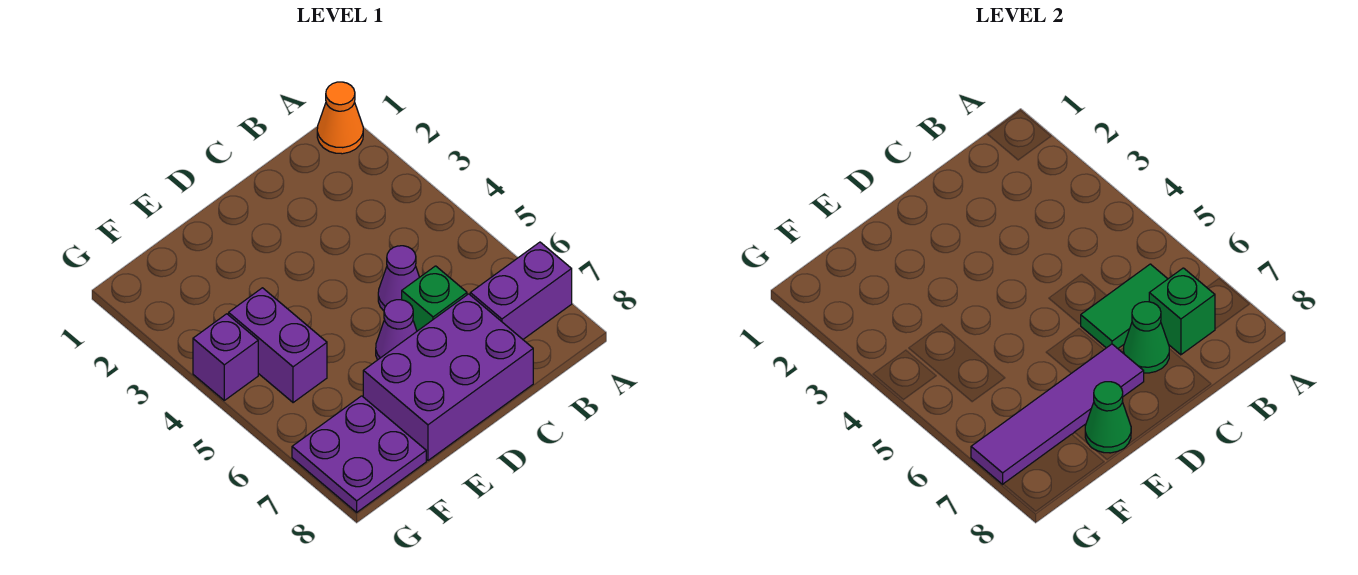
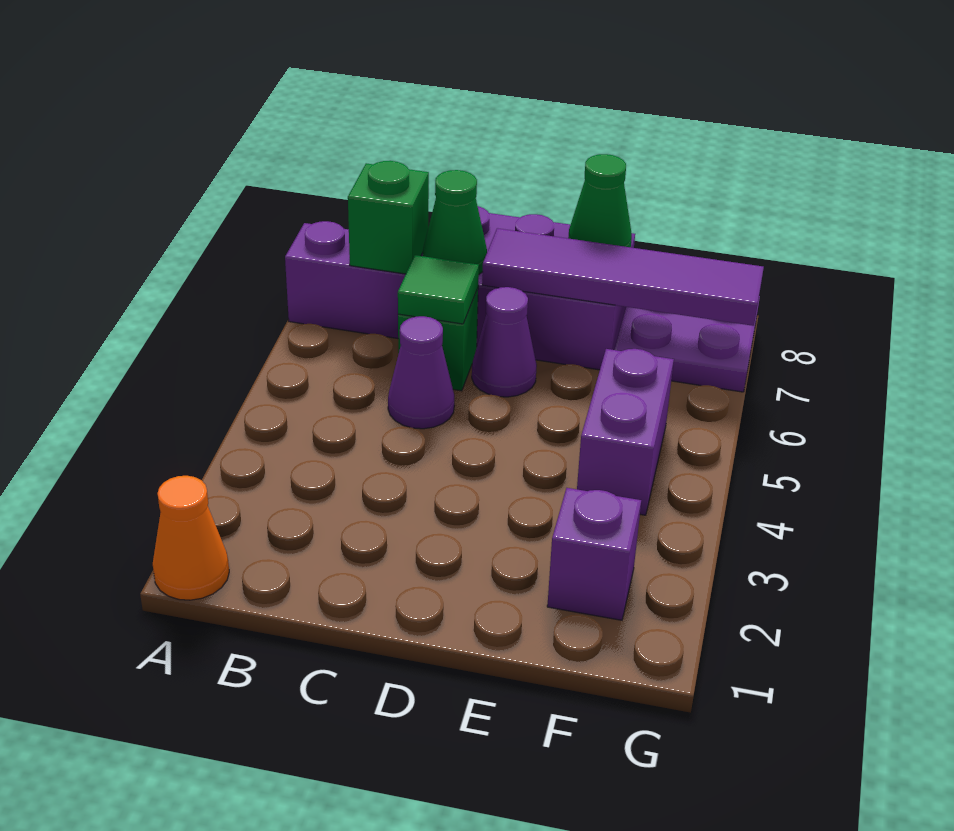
green tile B6:C6 level 2 -> green tile C6 level 2
purple brick G4 level 1 -> purple brick F2 level 1

